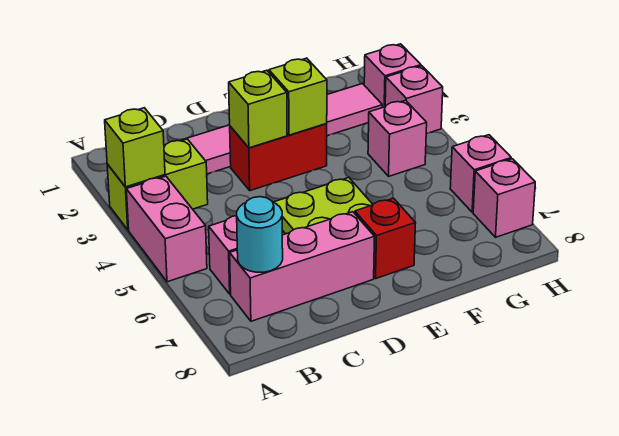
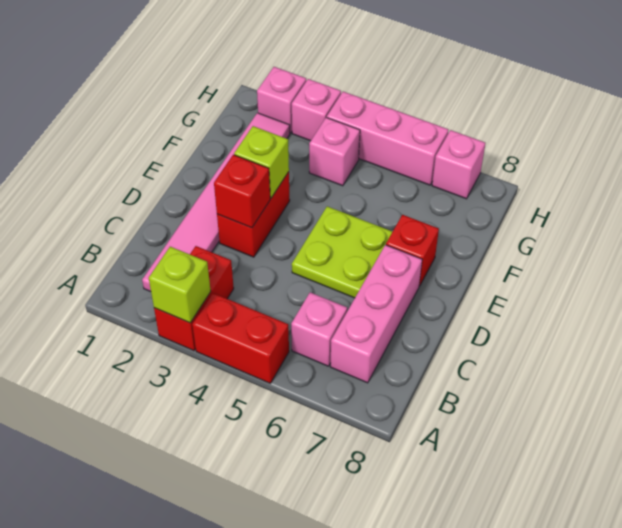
lime brick A3:B3 level 1 -> red brick A3:B3 level 1
pink brick A4:A5 level 1 -> red brick A4:A5 level 1
cyan round brick B7 level 2 -> none
lime brick D3 level 2 -> red brick D3 level 2
pink brick H6 level 1 -> pink brick H4:H6 level 1

